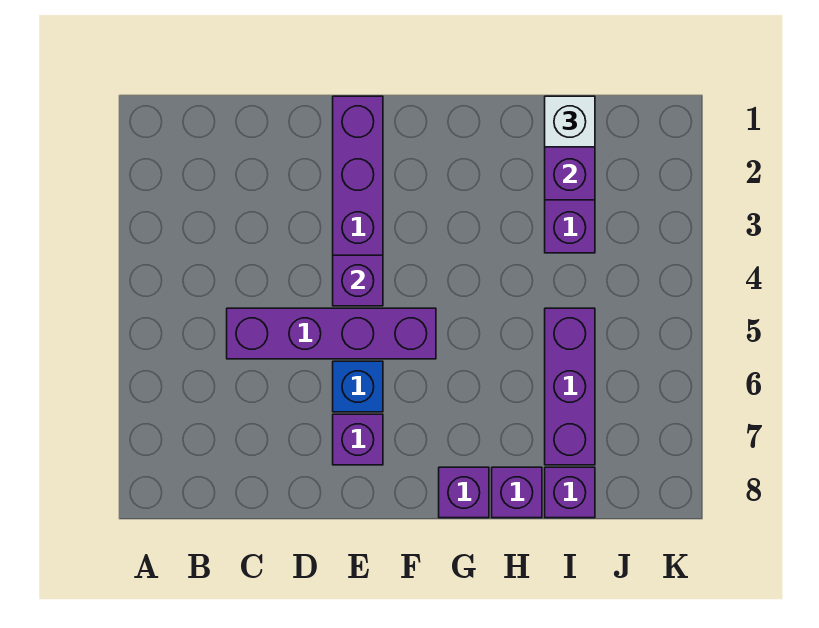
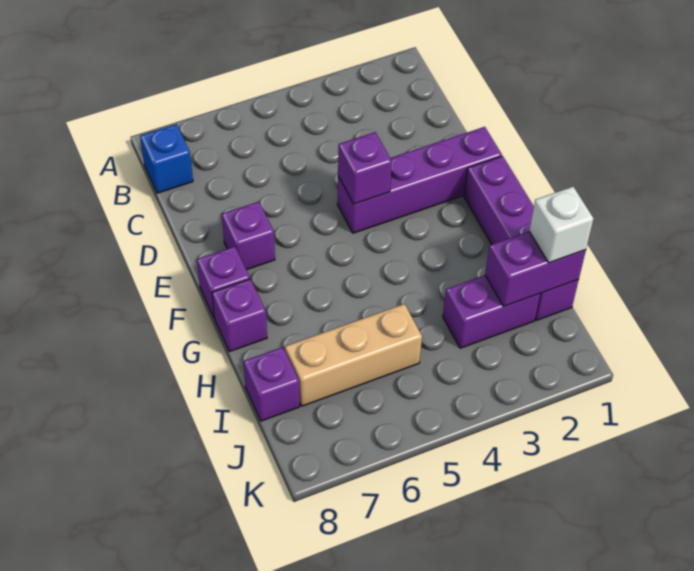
purple brick C5:F5 level 1 -> purple brick F1:I1 level 1
blue brick E6 level 1 -> blue brick B8 level 1
purple brick H8 level 1 -> purple brick F8 level 1
purple brick I5:I7 level 1 -> tan brick I5:I7 level 1

